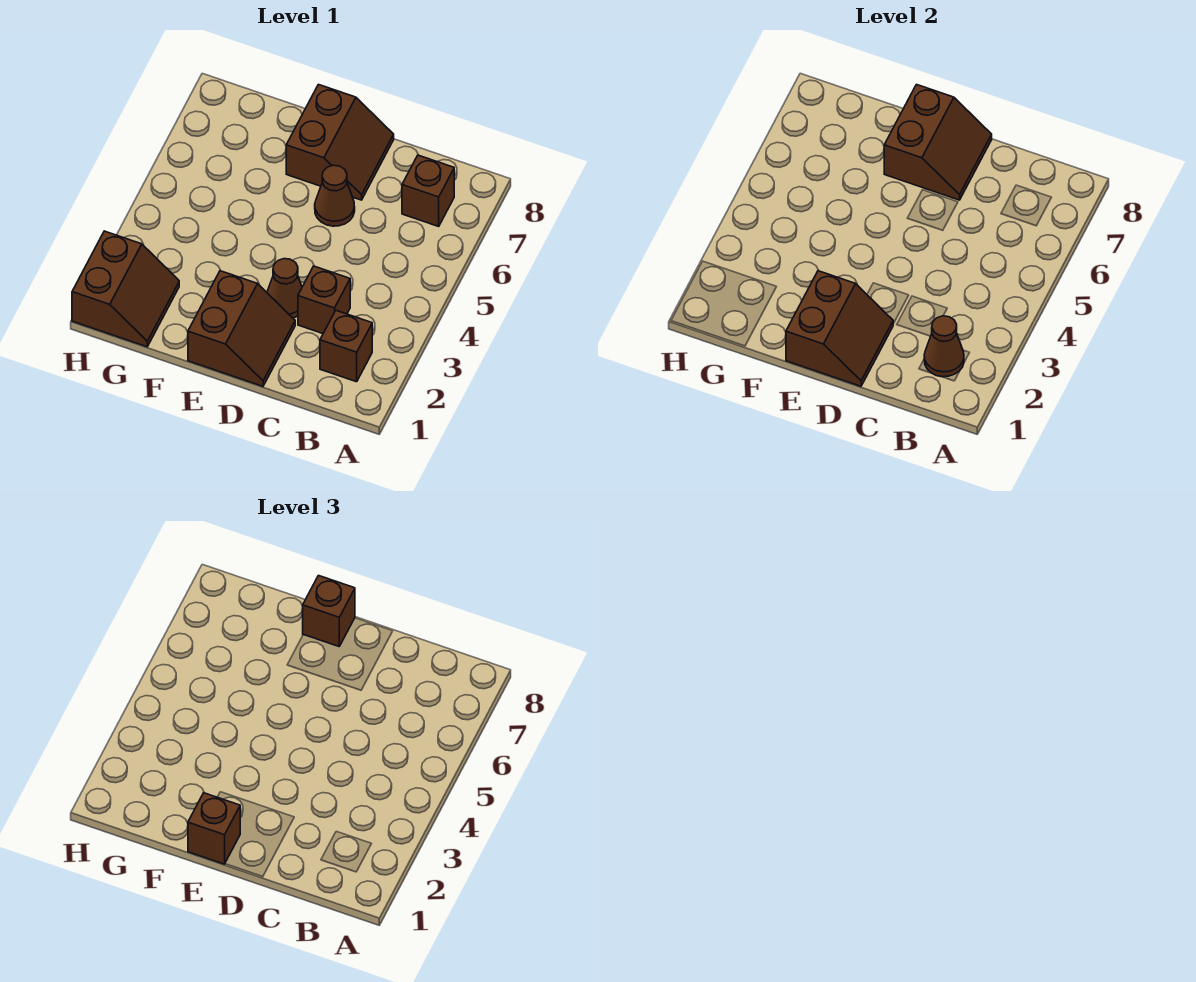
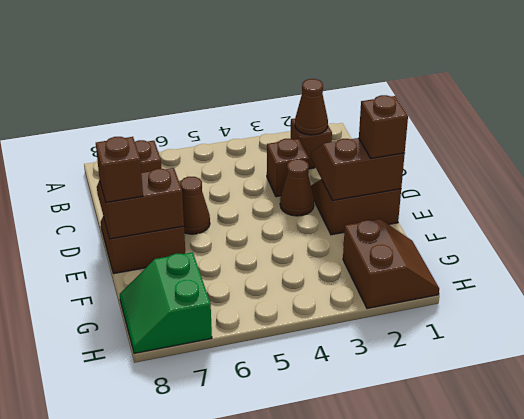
brown slope G1:H2 level 1 top H -> brown slope G1:H2 level 1 top 2
none -> green slope G7:H8 level 1 top 7

